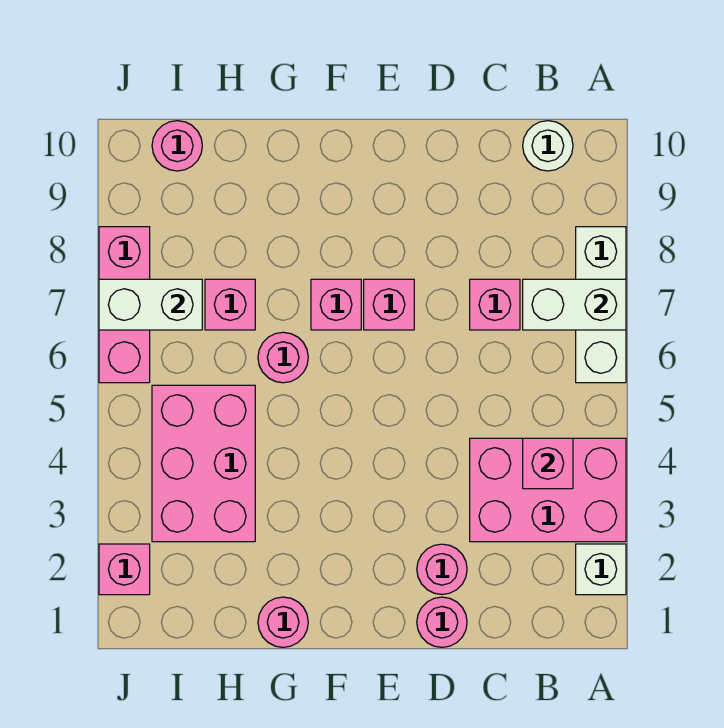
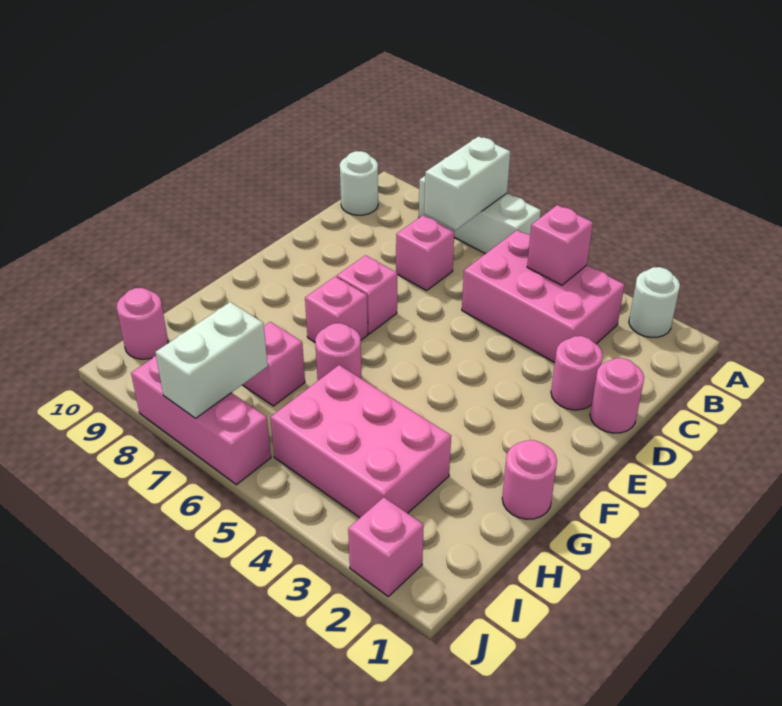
white brick A2 level 1 -> white round brick A2 level 1
pink brick A3:C4 level 1 -> pink brick B3:C5 level 1

